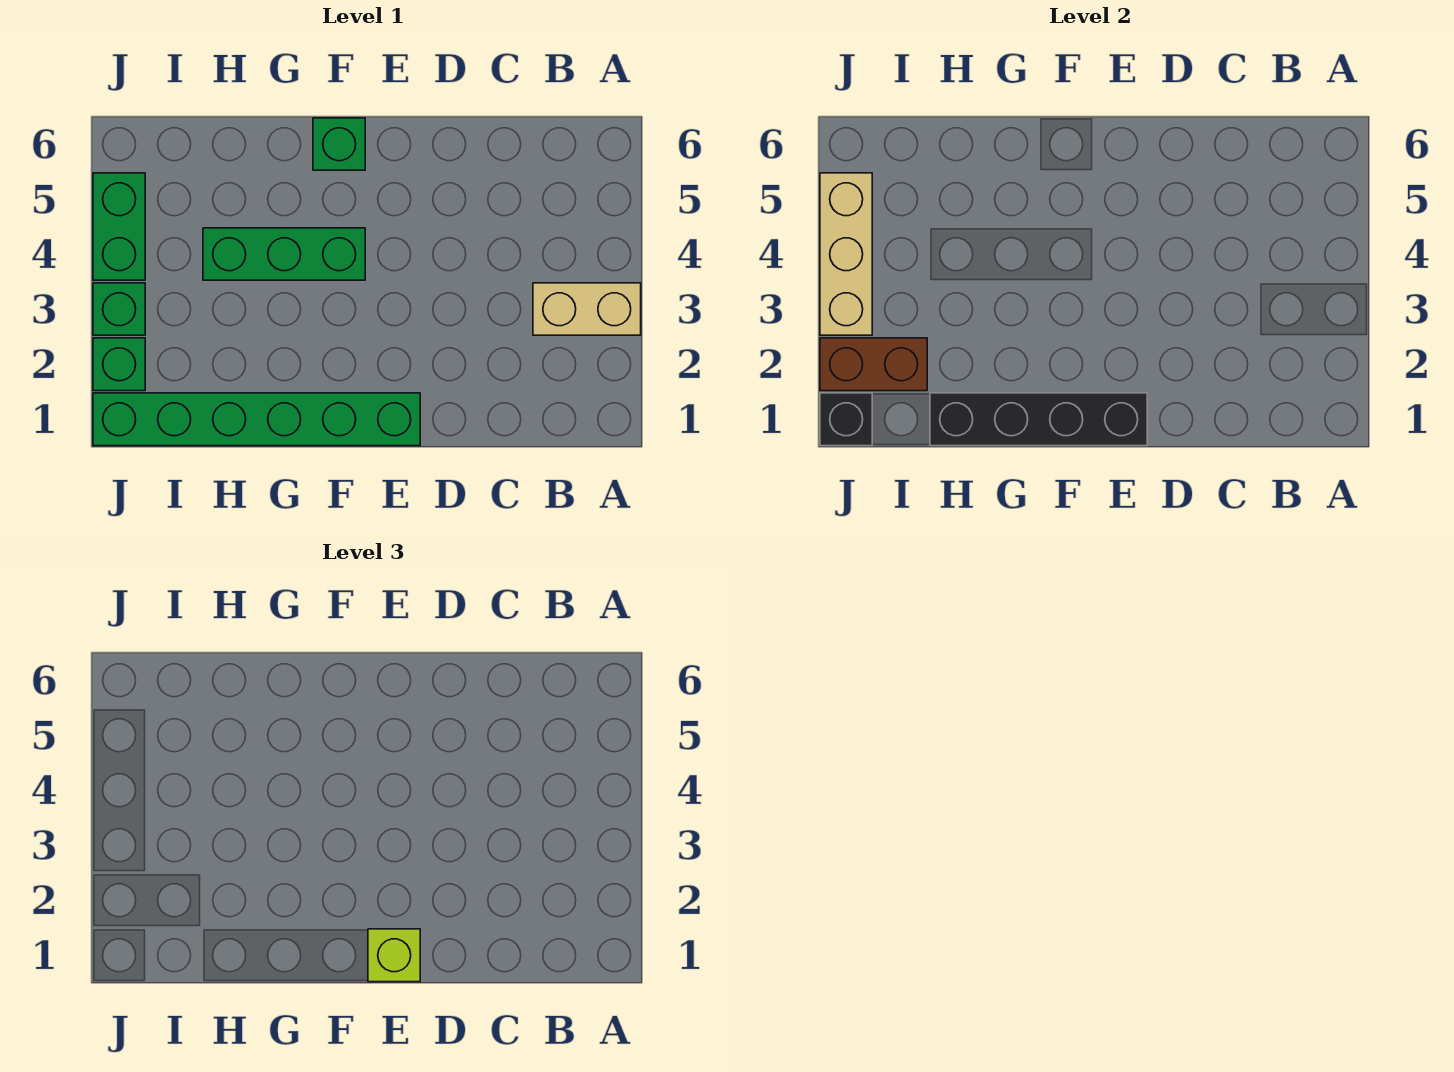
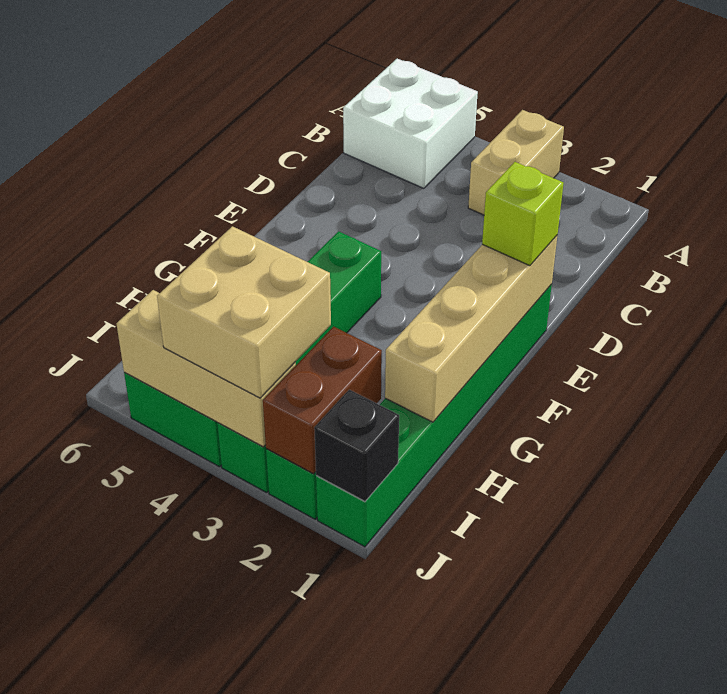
none -> white brick A5:B6 level 1
black brick E1:H1 level 2 -> tan brick E1:H1 level 2
green brick F6 level 1 -> none
none -> tan brick I3:J4 level 3

